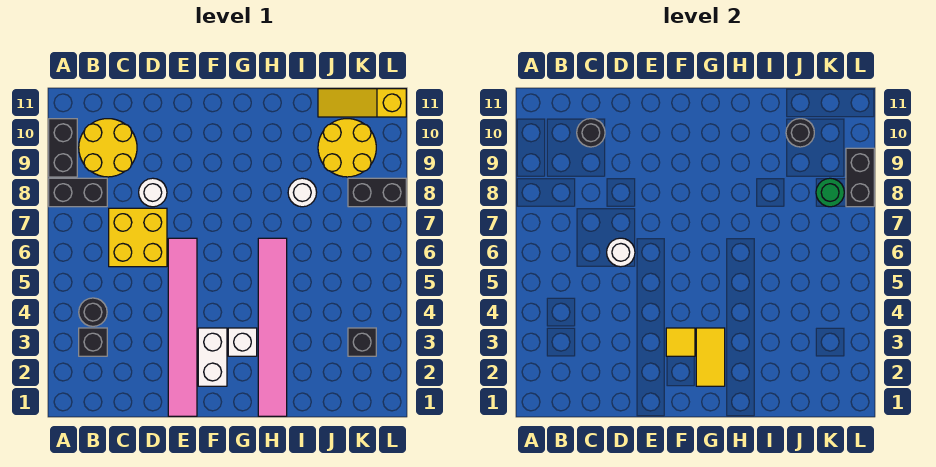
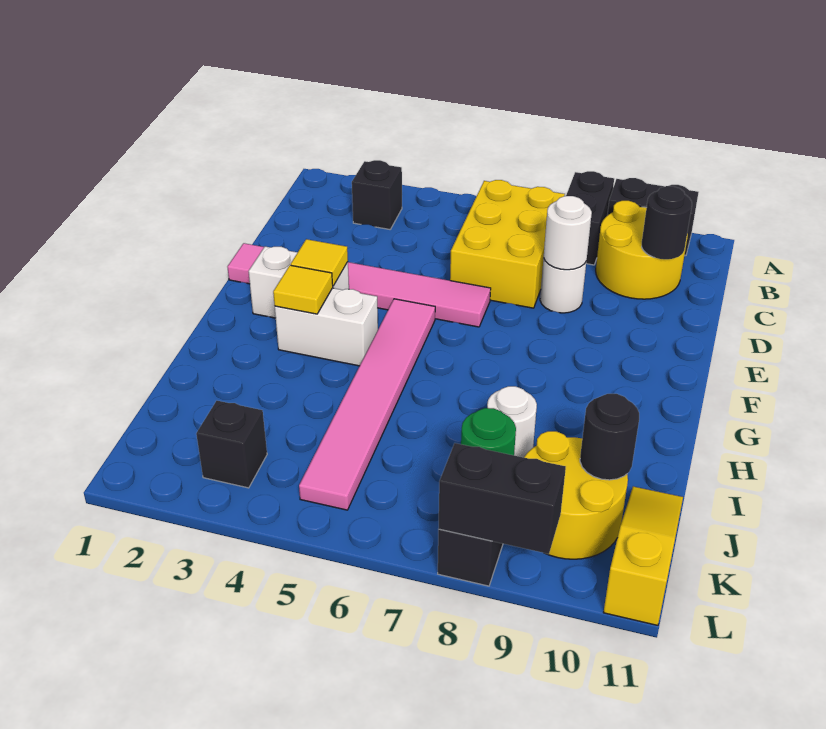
black round brick B4 level 1 -> none
yellow brick C6:D7 level 1 -> yellow brick B6:D7 level 1
white round brick D6 level 2 -> white round brick D8 level 2
yellow tile G2:G3 level 2 -> yellow tile G3 level 2
white brick G3 level 1 -> white brick G3:G4 level 1
pink tile H1:H6 level 1 -> pink tile F5:K5 level 1

